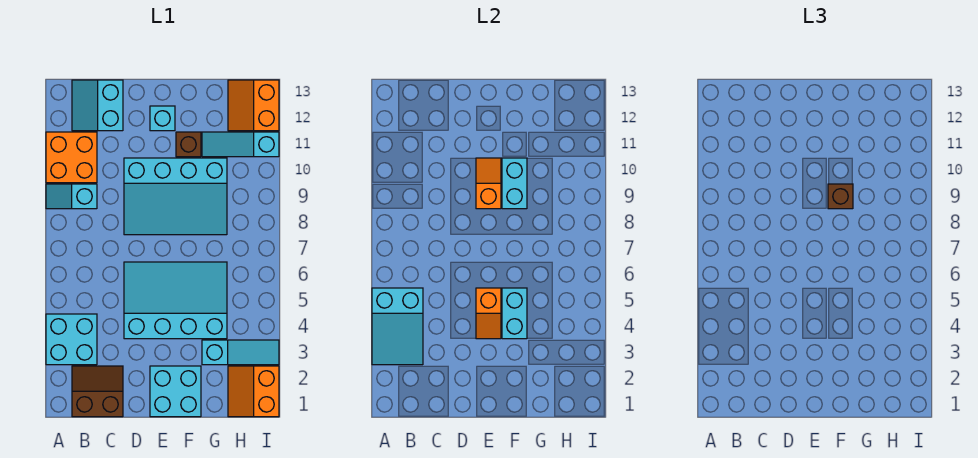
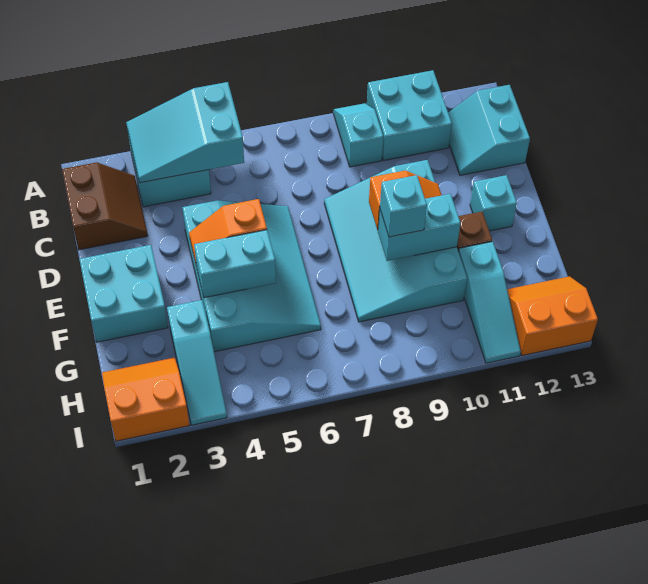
orange brick A10:B11 level 1 -> cyan brick A10:B11 level 1
cyan slope B12:C13 level 1 top C -> cyan slope B12:C13 level 1 top 13
brown brick F9 level 3 -> cyan brick F9 level 3
cyan slope G11:I11 level 1 top I -> cyan slope G11:I11 level 1 top G

